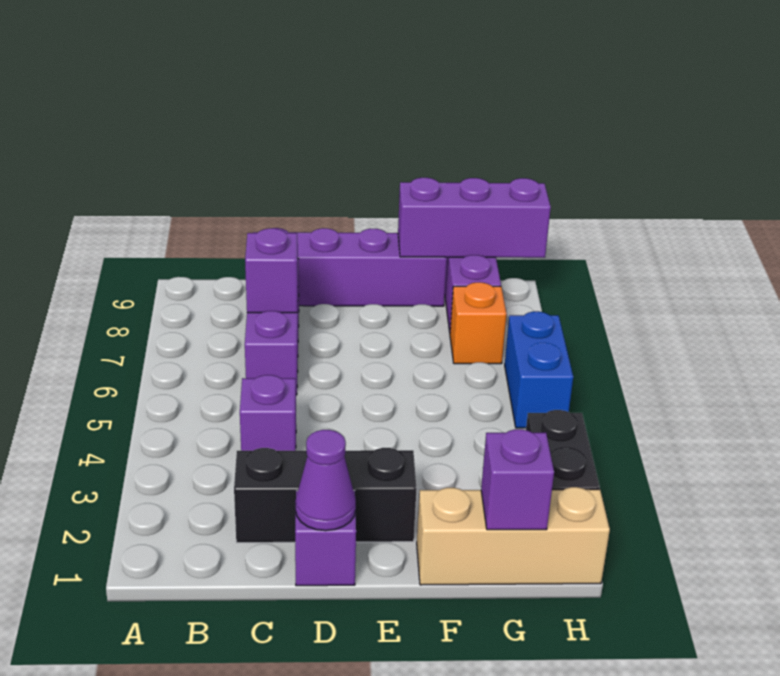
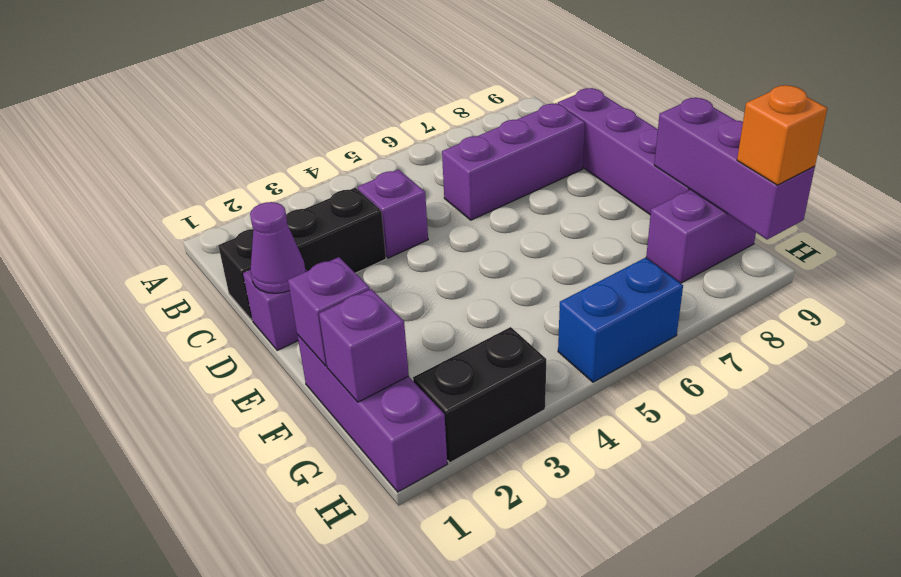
black brick C2:E2 level 1 -> black brick C1:C3 level 1
purple brick C7 level 2 -> purple brick F1 level 2
tan brick F1:H1 level 1 -> purple brick F1:H1 level 1
orange brick G7 level 1 -> orange brick H9 level 3

